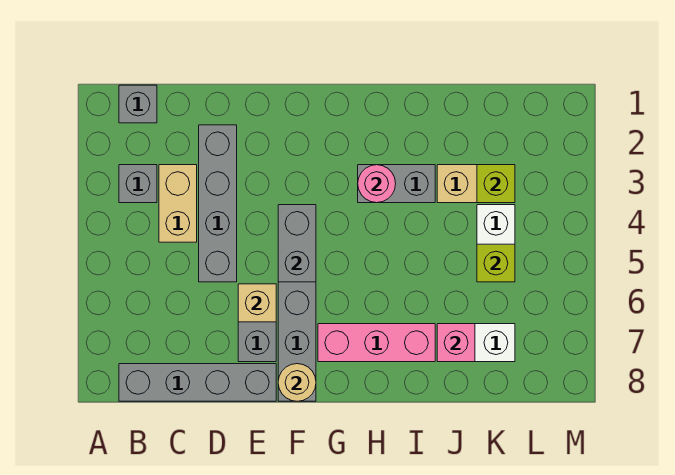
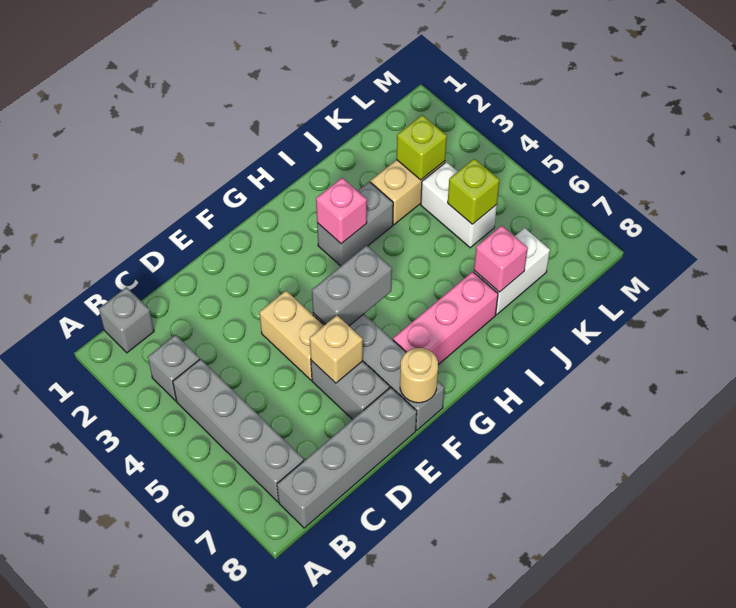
tan brick C3:C4 level 1 -> tan brick E4:E5 level 1
grey brick D2:D5 level 1 -> grey brick B4:B7 level 1
grey brick F4:F5 level 2 -> grey brick F5:G5 level 2
pink round brick H3 level 2 -> pink brick H3 level 2

